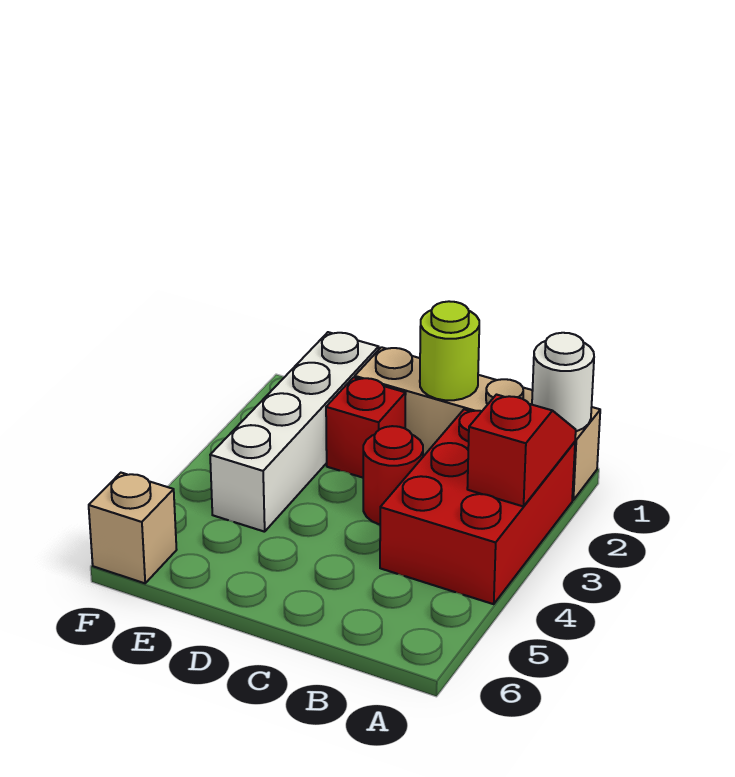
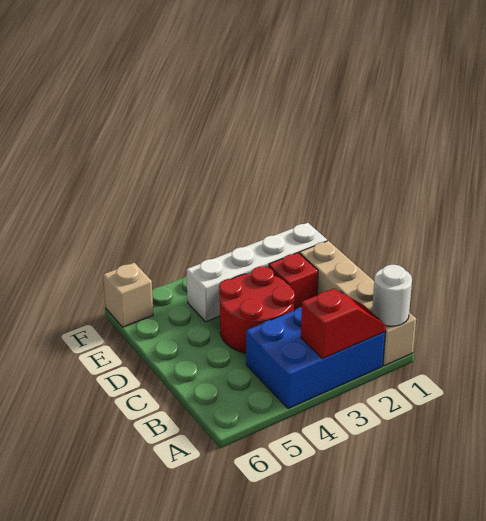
red brick A2:B4 level 1 -> blue brick A2:B4 level 1
lime round brick C1 level 2 -> none
red round brick C3 level 1 -> red round brick C3:D4 level 1

